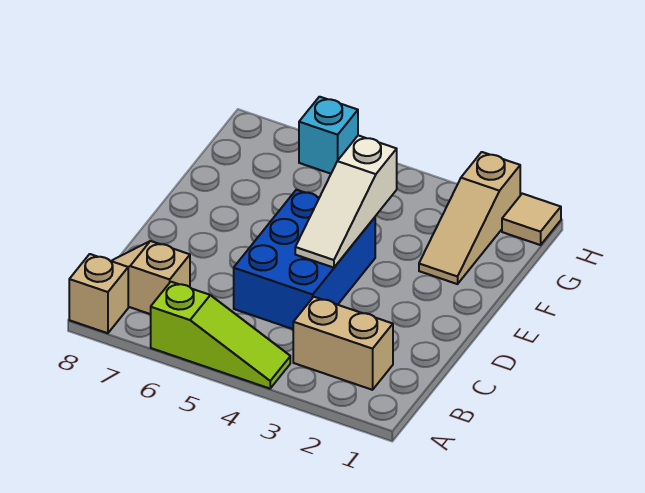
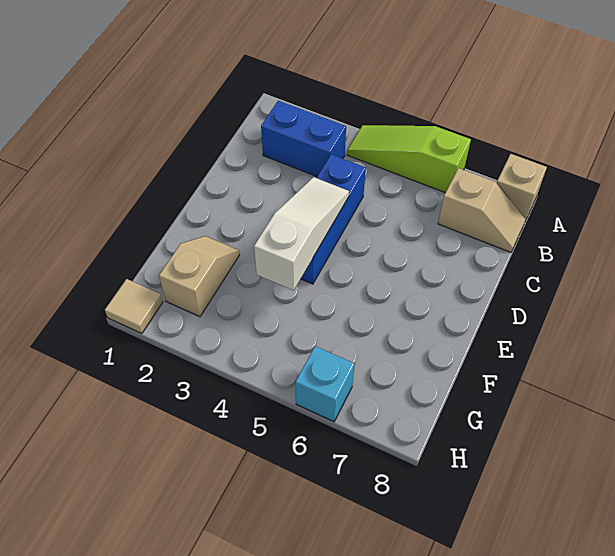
tan brick B2:B3 level 1 -> blue brick B2:B3 level 1
blue brick C4:E5 level 1 -> blue brick C4:E4 level 1
tan slope F2:H2 level 1 top H -> tan slope F2:G2 level 1 top G

